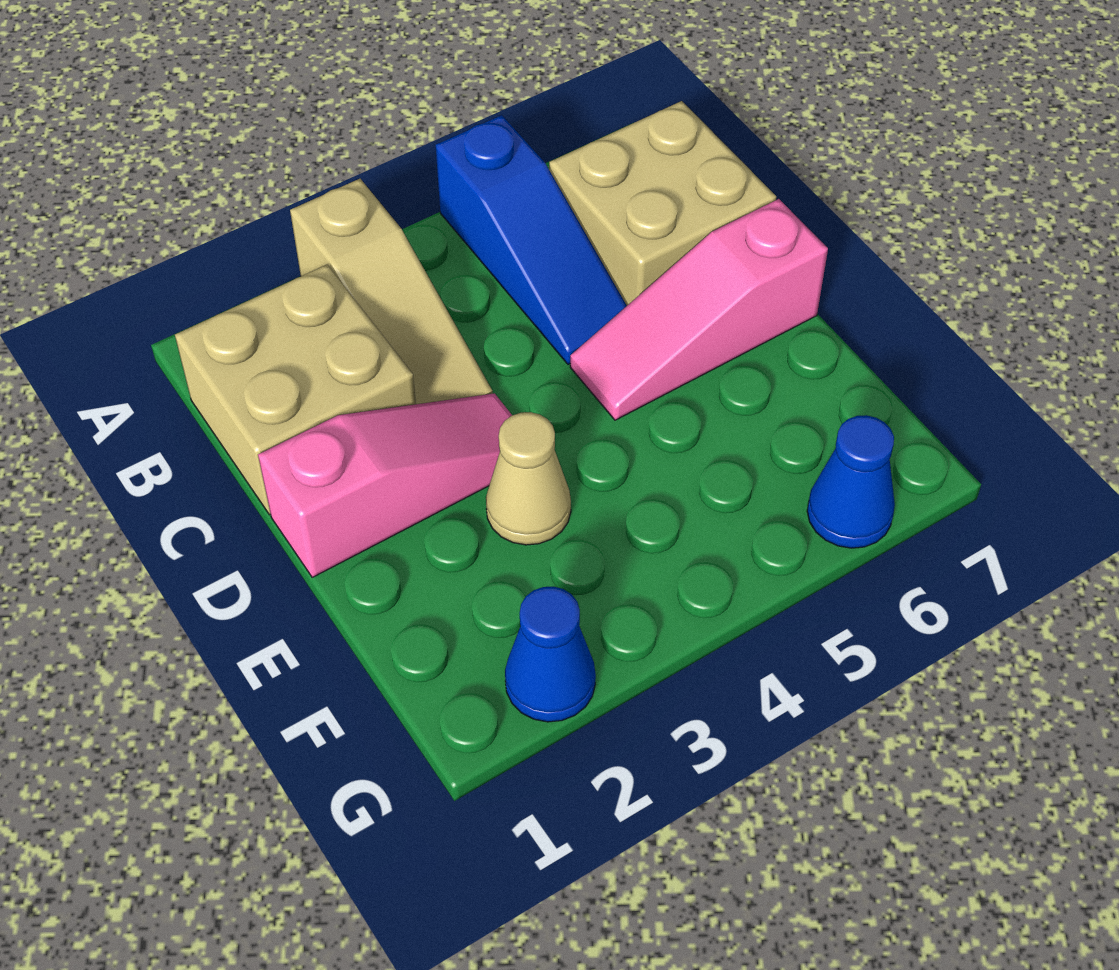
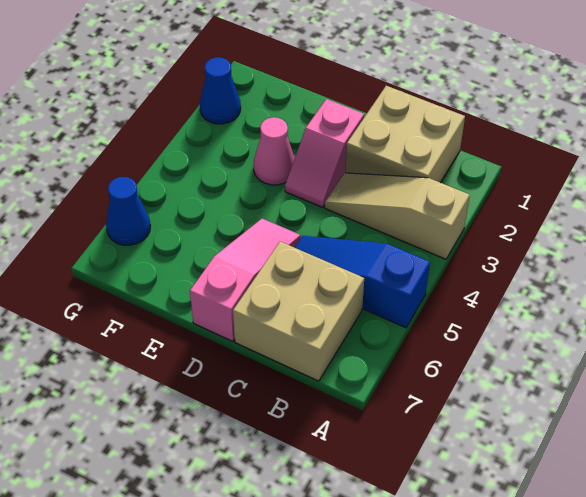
pink slope D1:D3 level 1 top 1 -> pink slope D2:D3 level 1 top 2
tan cone E3 level 1 -> pink cone E3 level 1

